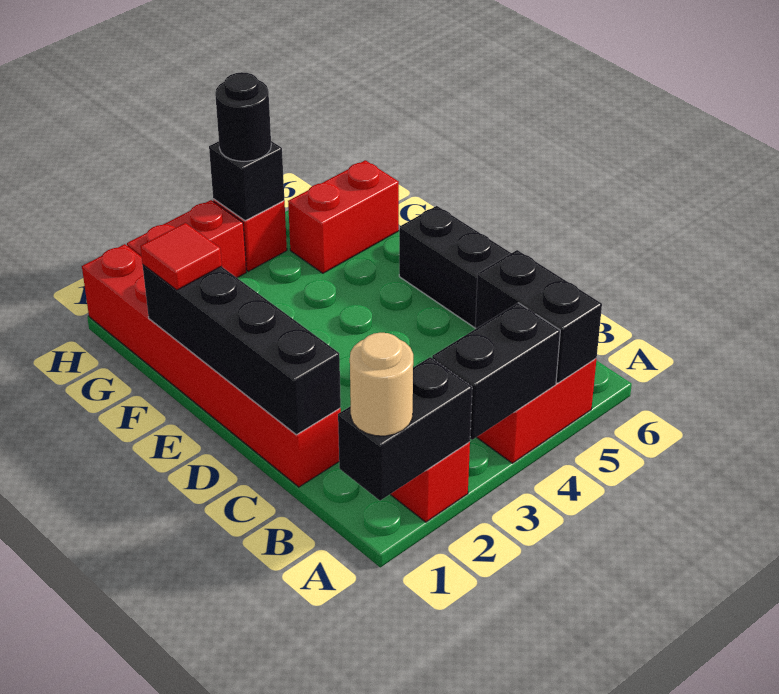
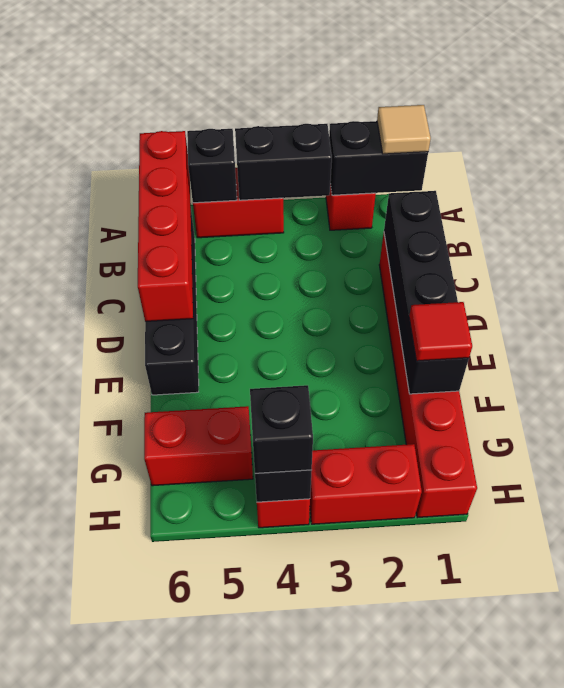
tan round brick A1 level 3 -> tan tile A1 level 3
black brick A5:B5 level 2 -> black brick A5 level 2
none -> red brick A6:D6 level 2
black round brick H4 level 3 -> black brick H4 level 3

